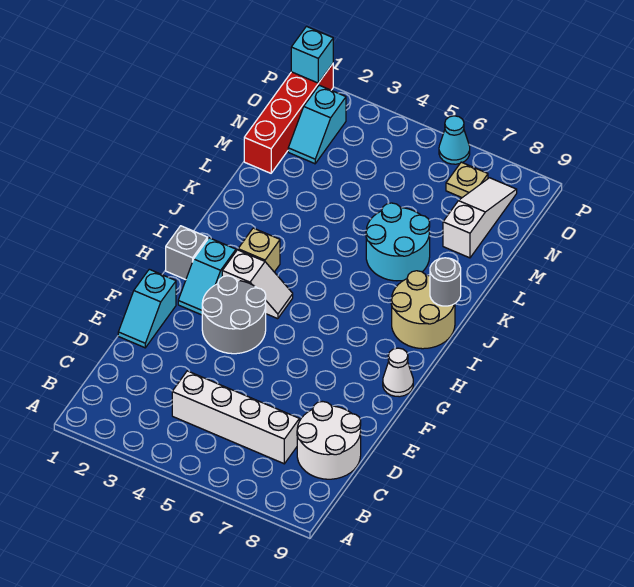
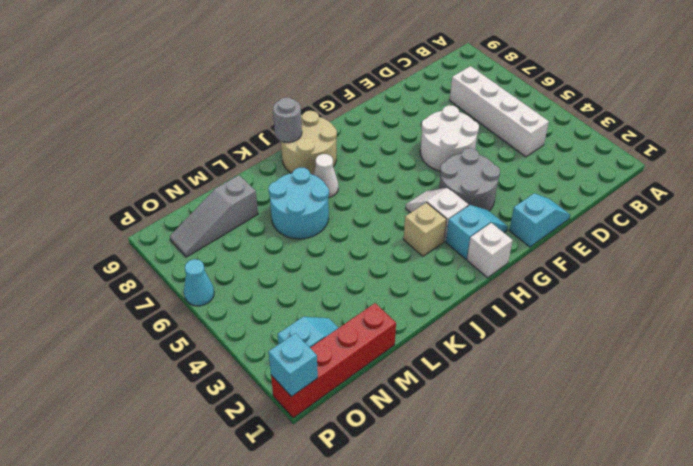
white round brick C8:D9 level 1 -> white round brick E5:F6 level 1
white cone G9 level 1 -> white cone J7 level 1
grey brick H1 level 1 -> white brick H1 level 1
white slope M8:O8 level 1 top M -> grey slope M8:O8 level 1 top M
tan plate O7 level 1 -> none

